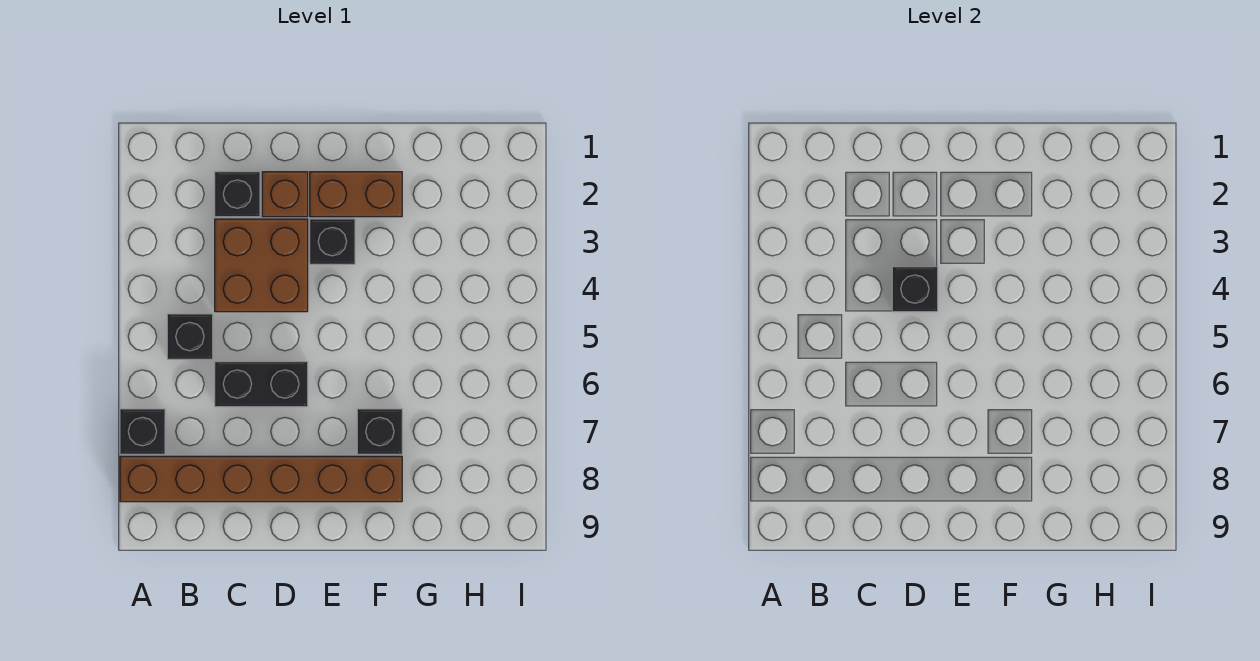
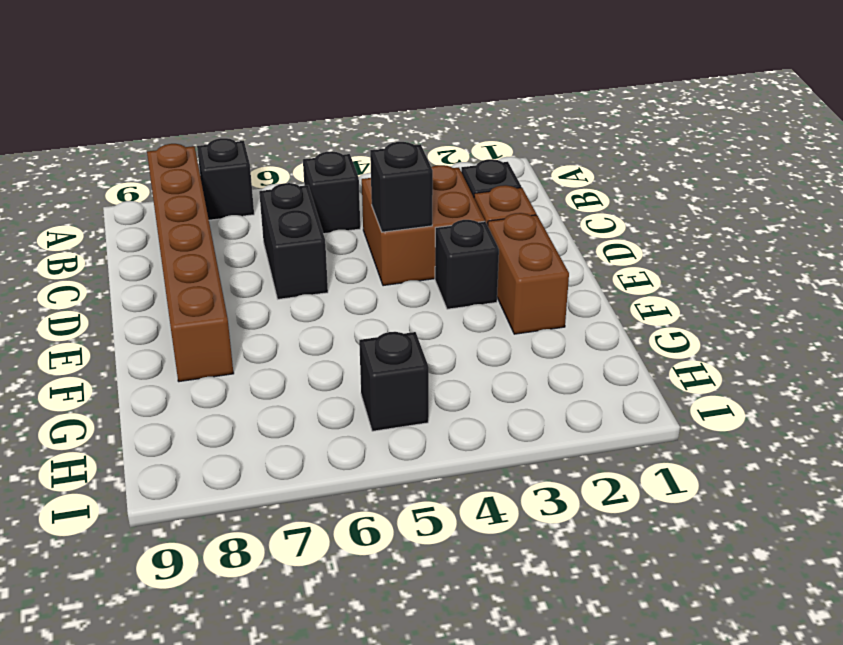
black brick F7 level 1 -> black brick H5 level 1

